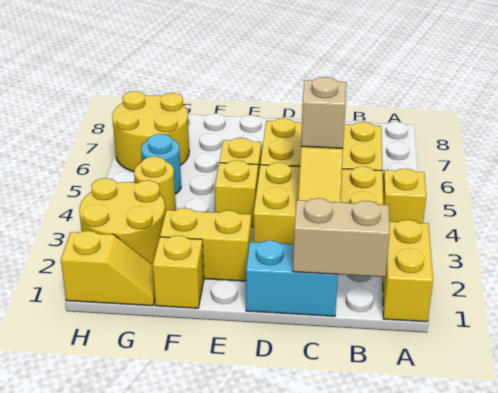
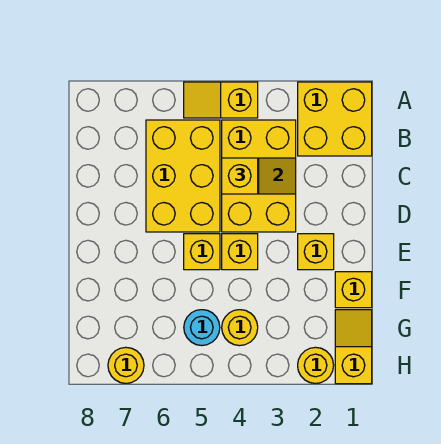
yellow brick A1:A2 level 1 -> yellow brick A1:B2 level 1
tan brick B1:C1 level 2 -> none
cyan brick C1:D1 level 1 -> none
tan brick C4 level 3 -> yellow brick C4 level 3
yellow brick E2:F2 level 1 -> yellow brick E2 level 1
yellow round brick G2:H3 level 1 -> yellow round brick H2 level 1
yellow round brick G6:H7 level 1 -> yellow round brick H7 level 1

